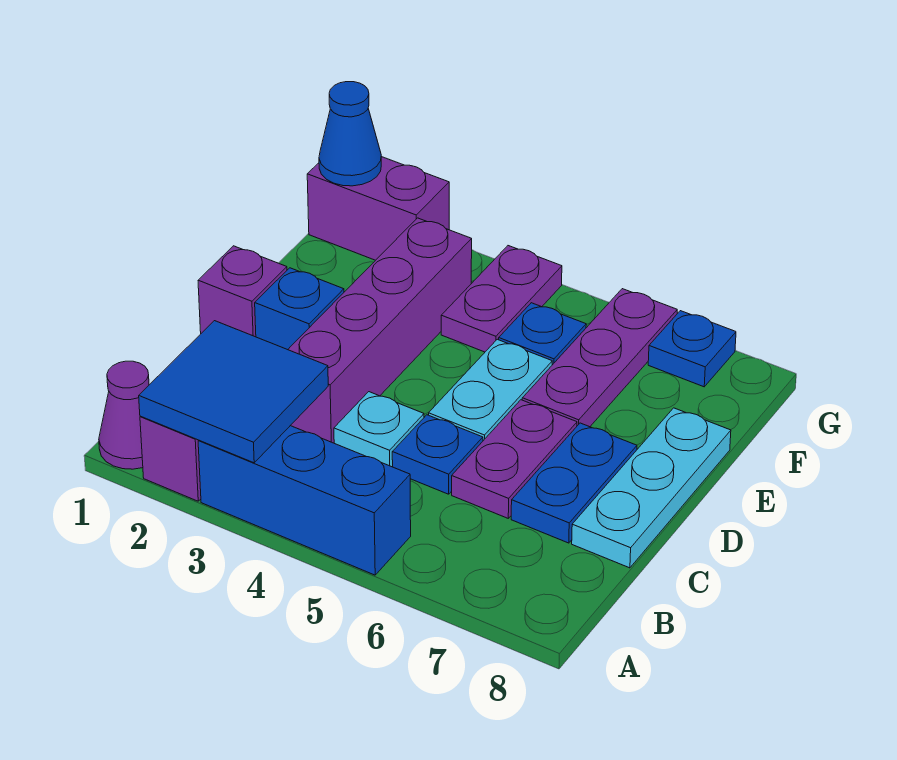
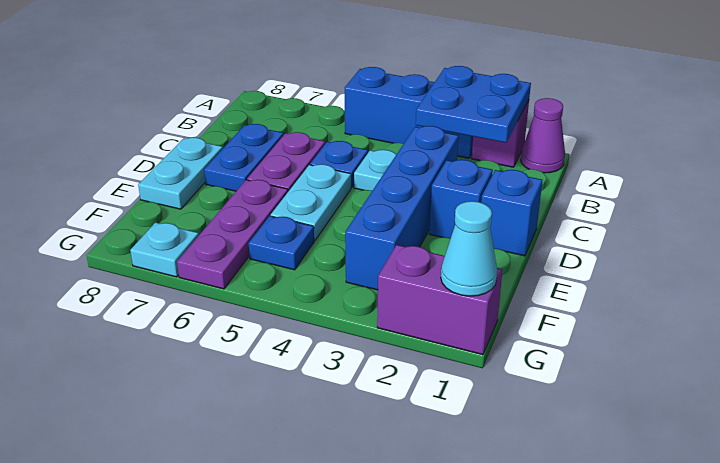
blue tile A2:B3 level 2 -> blue plate A2:B3 level 2
purple brick C3:F3 level 1 -> blue brick C3:F3 level 1
cyan plate C8:E8 level 1 -> cyan plate D8:E8 level 1
purple brick D1 level 1 -> blue brick D1 level 1
purple plate F4:G4 level 1 -> none
blue cone G1 level 2 -> cyan cone G1 level 2
blue plate G7 level 1 -> cyan plate G7 level 1

